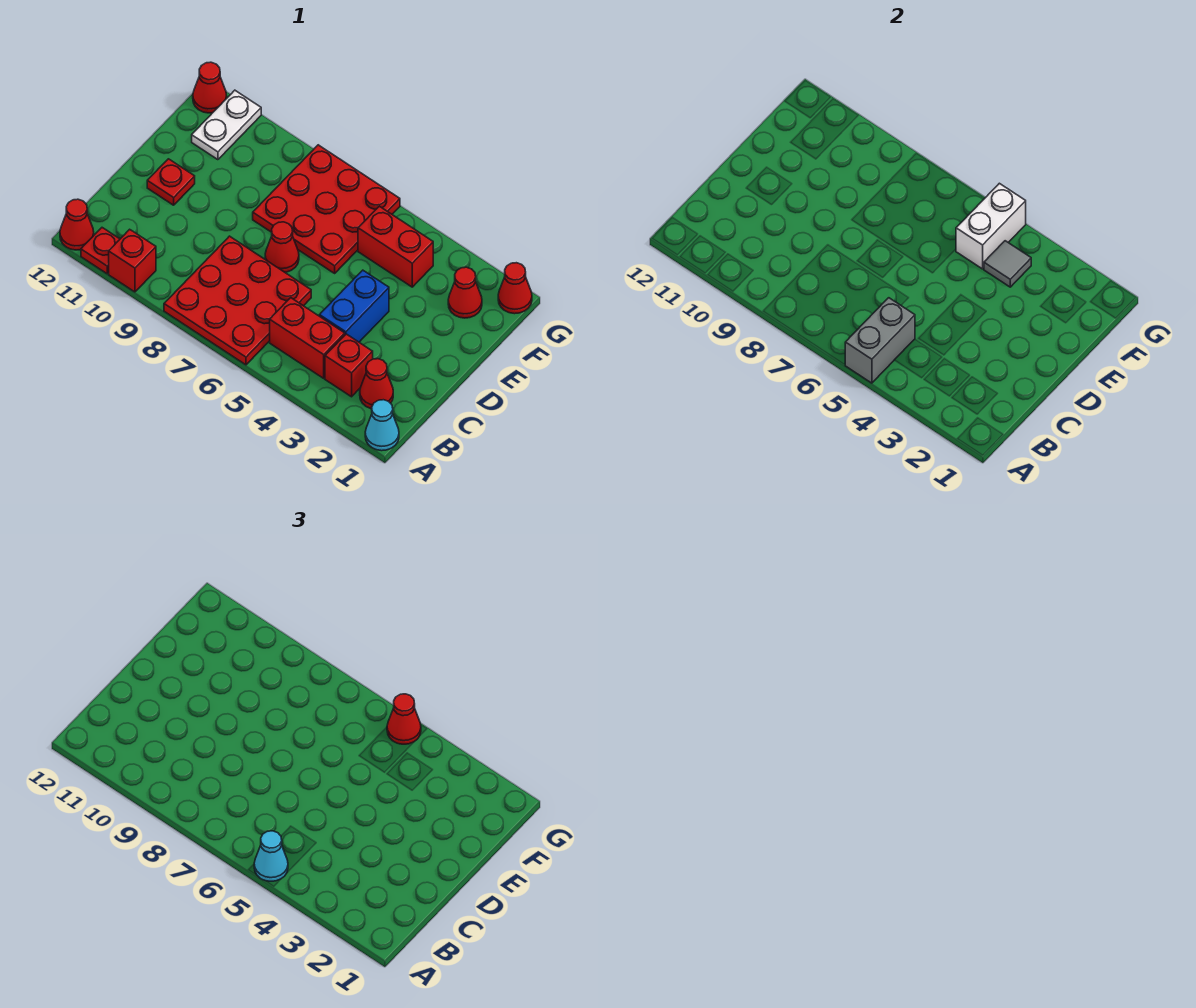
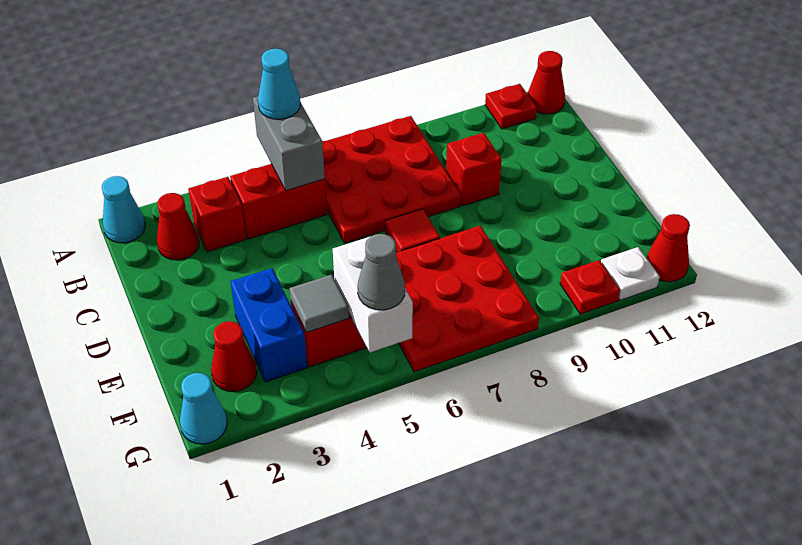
red brick A10 level 1 -> red brick C9 level 1
blue brick C4:D4 level 1 -> blue brick E3:F3 level 1
red cone D7 level 1 -> red tile D7 level 1
red plate D11 level 1 -> red plate G10 level 1
white plate F11:G11 level 1 -> white plate G11 level 1
red cone G1 level 1 -> cyan cone G1 level 1
red cone G5 level 3 -> grey cone G5 level 3

